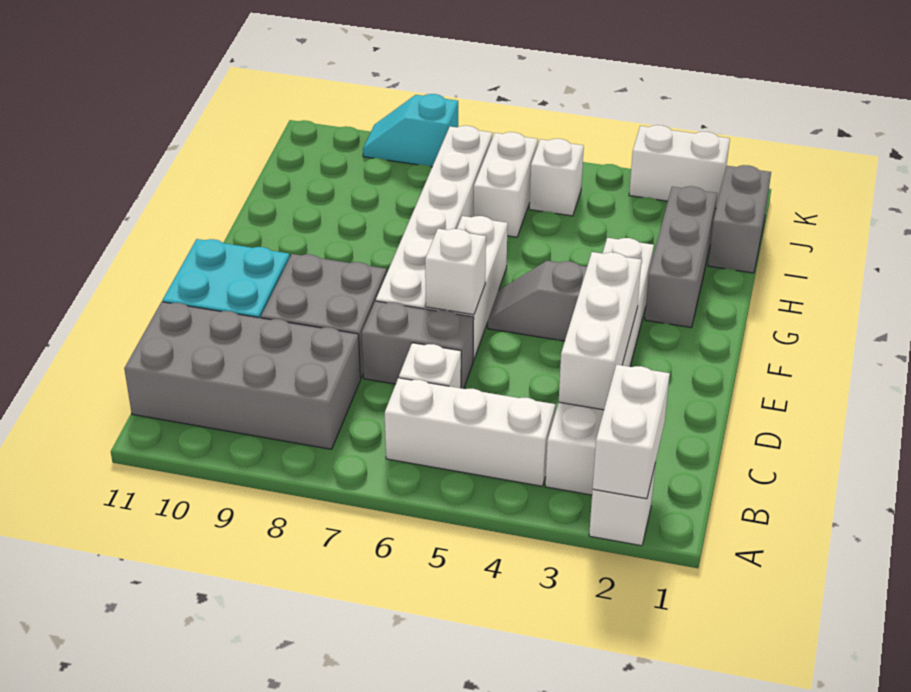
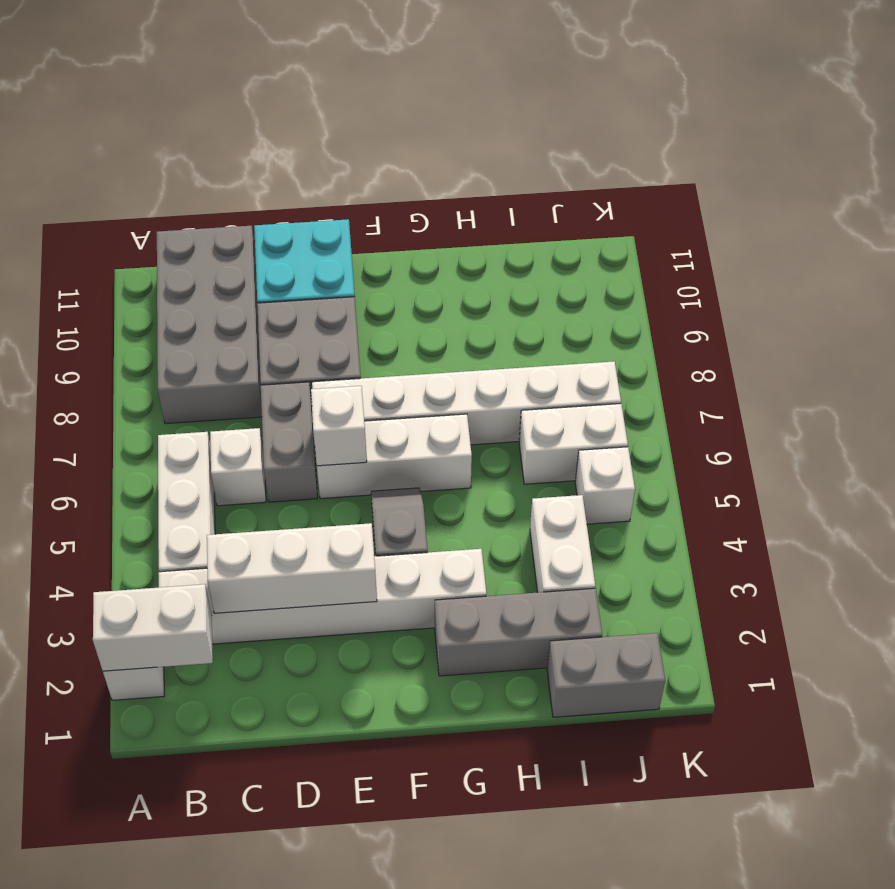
white brick K2:K3 level 1 -> white brick I3:I4 level 1
cyan slope K8:K9 level 1 top 8 -> none

